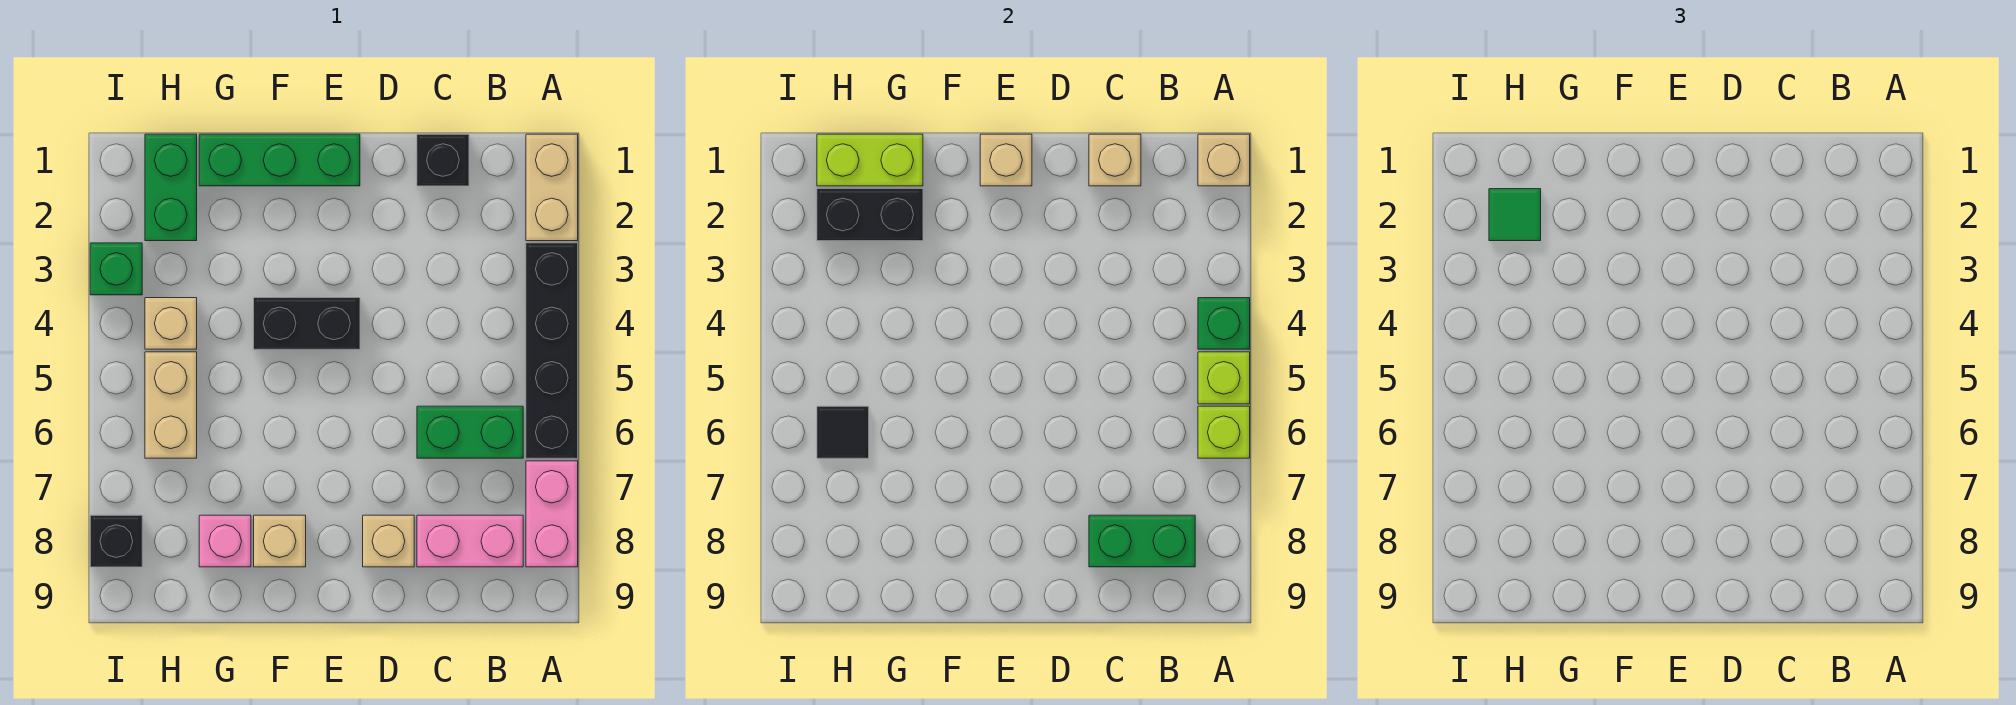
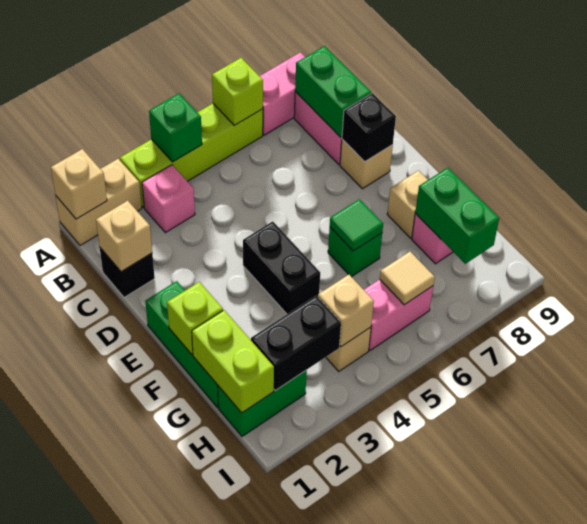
black brick A3:A6 level 1 -> lime brick A3:A6 level 1
lime brick A5 level 2 -> lime brick F1 level 2
none -> pink brick B3 level 1
green brick B6:C6 level 1 -> green brick G8:H8 level 2
tan brick E1 level 2 -> tan brick H4 level 2
black brick G2:H2 level 2 -> black brick H2:H3 level 2
green tile H2 level 3 -> green tile F6 level 2
tan brick H5:H6 level 1 -> pink brick H5:H6 level 1
black tile H6 level 2 -> tan tile H6 level 2
green brick I3 level 1 -> green brick F6 level 1
black brick I8 level 1 -> black brick D8 level 2

